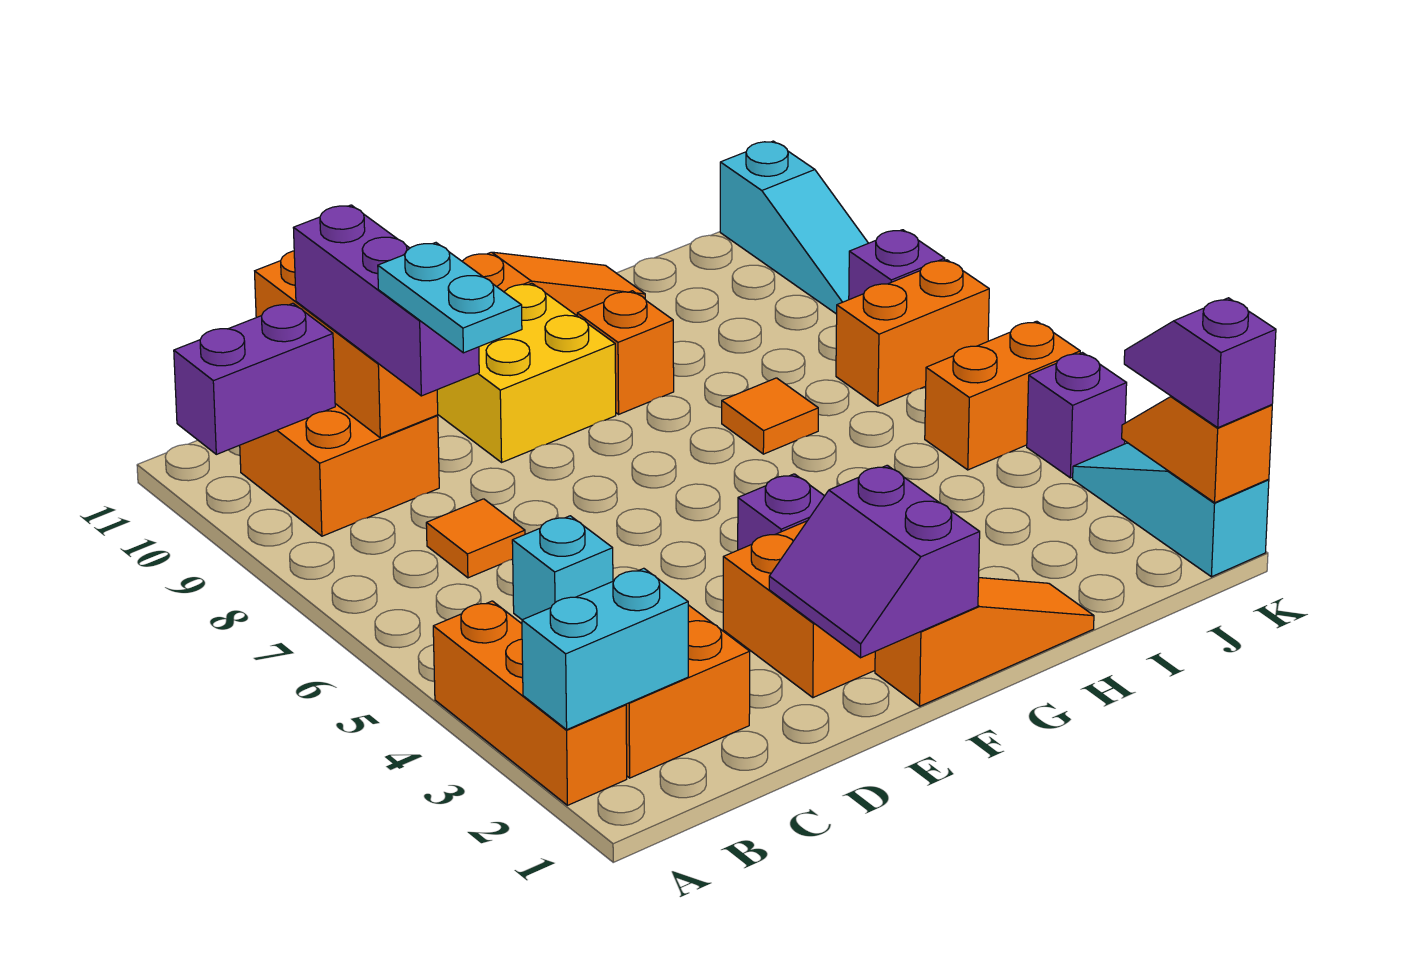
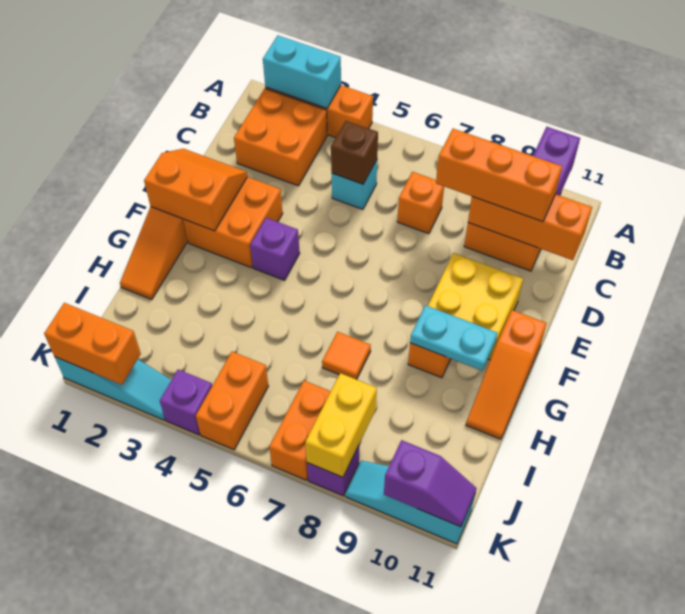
cyan brick A2:B2 level 2 -> cyan brick A2:A3 level 2
none -> brown brick C5 level 2
orange tile C7 level 1 -> orange brick C7 level 1
cyan plate C7:C8 level 4 -> cyan plate G9:G10 level 2
purple brick C8:C10 level 3 -> orange brick C8:C10 level 3
purple slope E1:F2 level 2 top F -> orange slope E1:F2 level 2 top F
none -> yellow brick J8:K8 level 2
orange slope K1:K2 level 2 top 1 -> orange brick K1:K2 level 2
purple slope K1:K2 level 3 top 1 -> purple slope K10:K11 level 2 top 10

